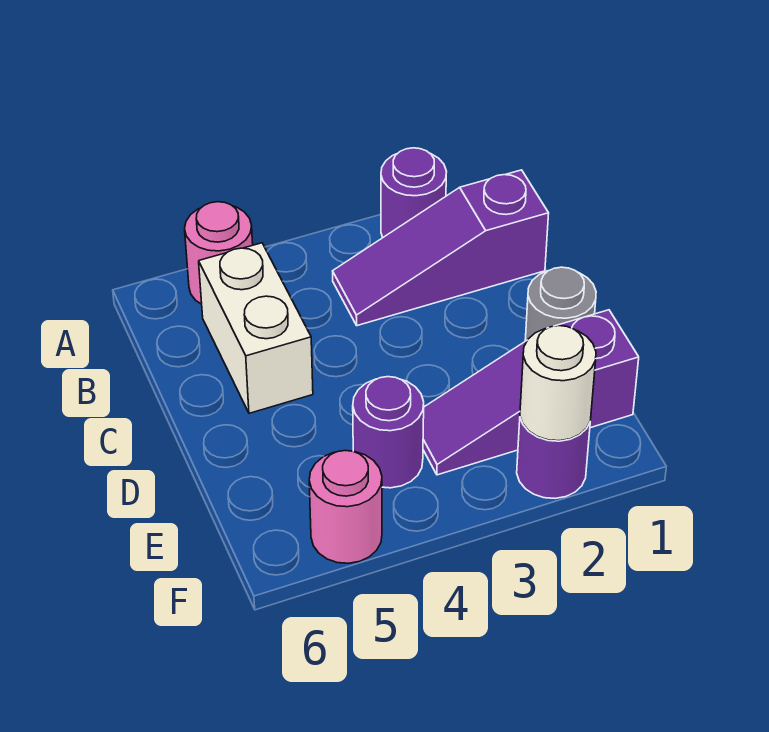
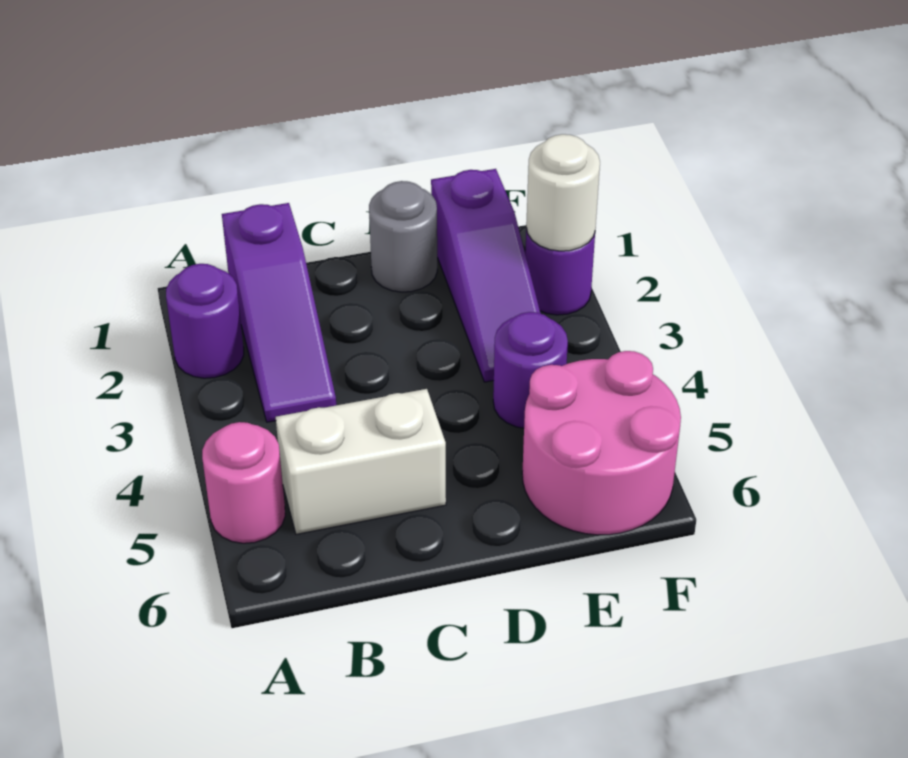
pink round brick F5 level 1 -> pink round brick E5:F6 level 1

